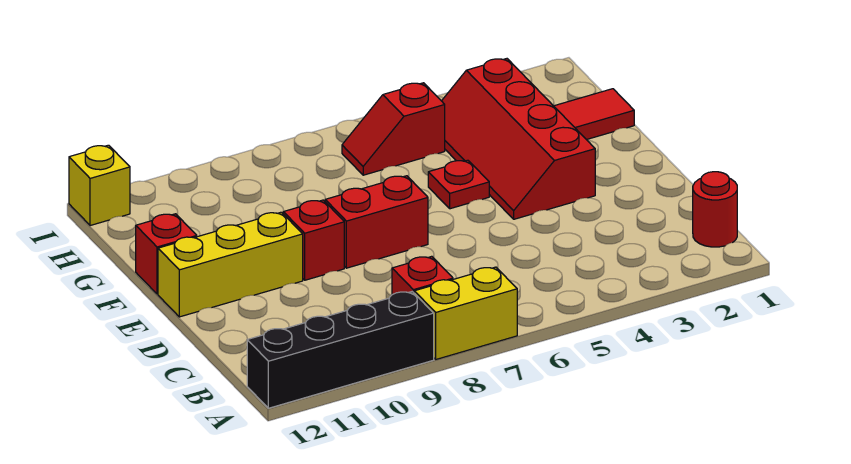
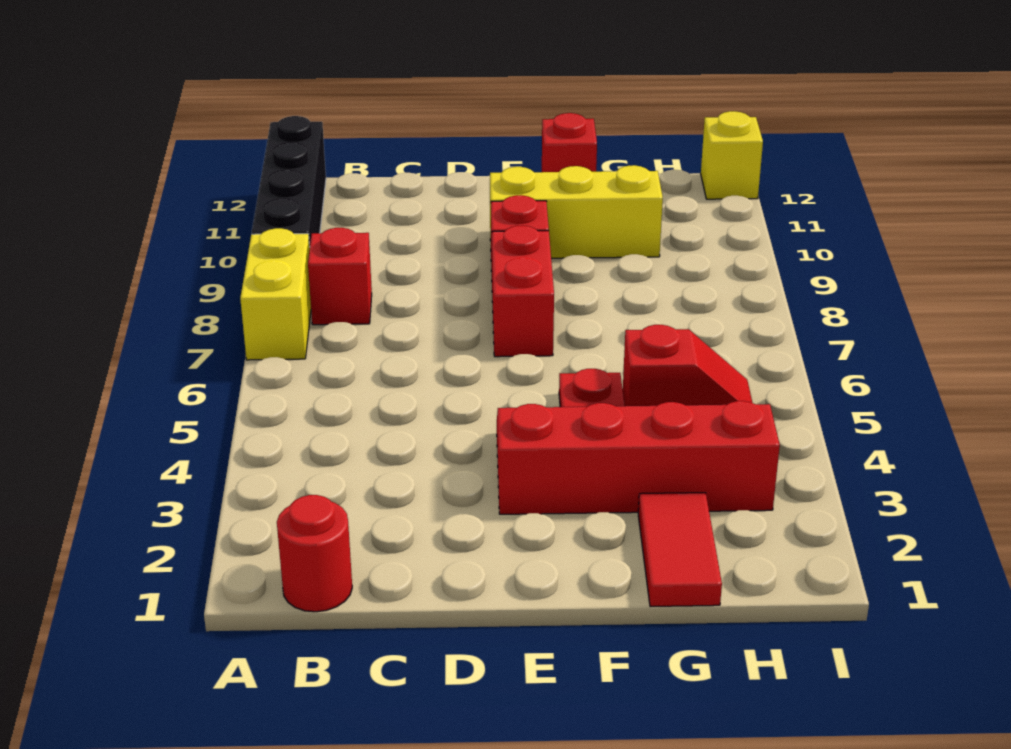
yellow brick E10:E12 level 1 -> yellow brick E10:G10 level 1
red slope H5:H6 level 1 top 5 -> red slope G5:H5 level 1 top G

